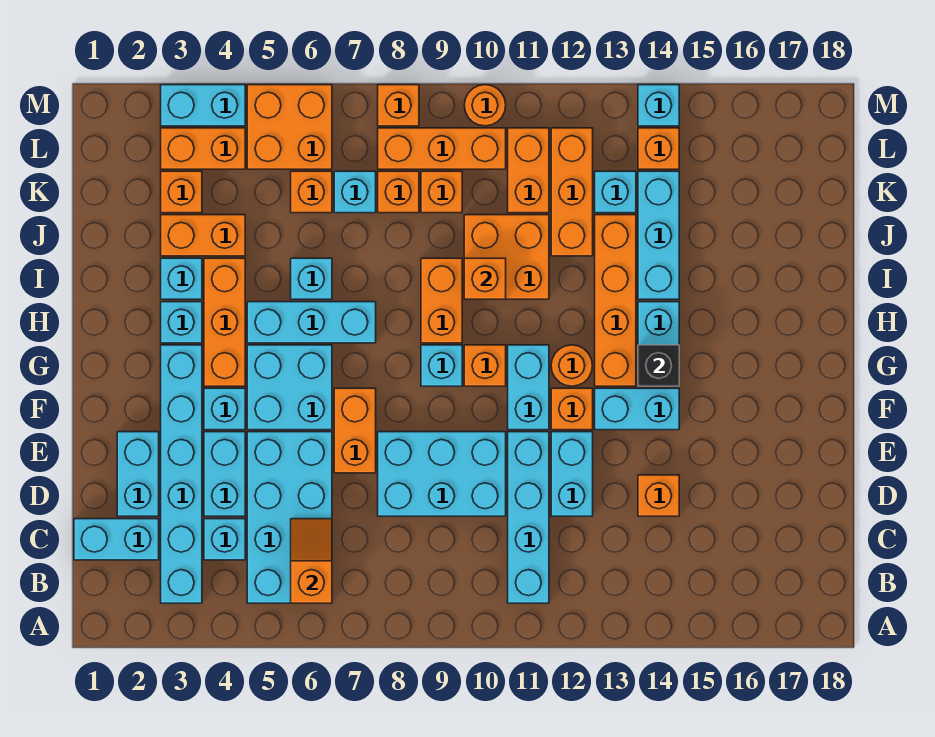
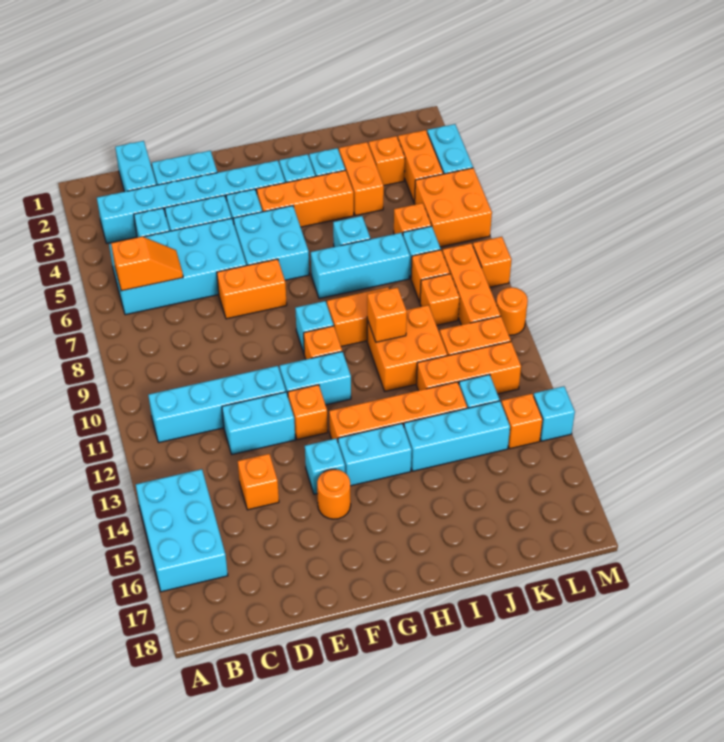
cyan brick D8:E10 level 1 -> cyan brick A14:B16 level 1
cyan brick F13:F14 level 1 -> cyan brick F14 level 1
orange round brick G12 level 1 -> orange round brick F15 level 1
black brick G14 level 2 -> none
cyan brick H5:H7 level 1 -> cyan brick H7:J7 level 1

